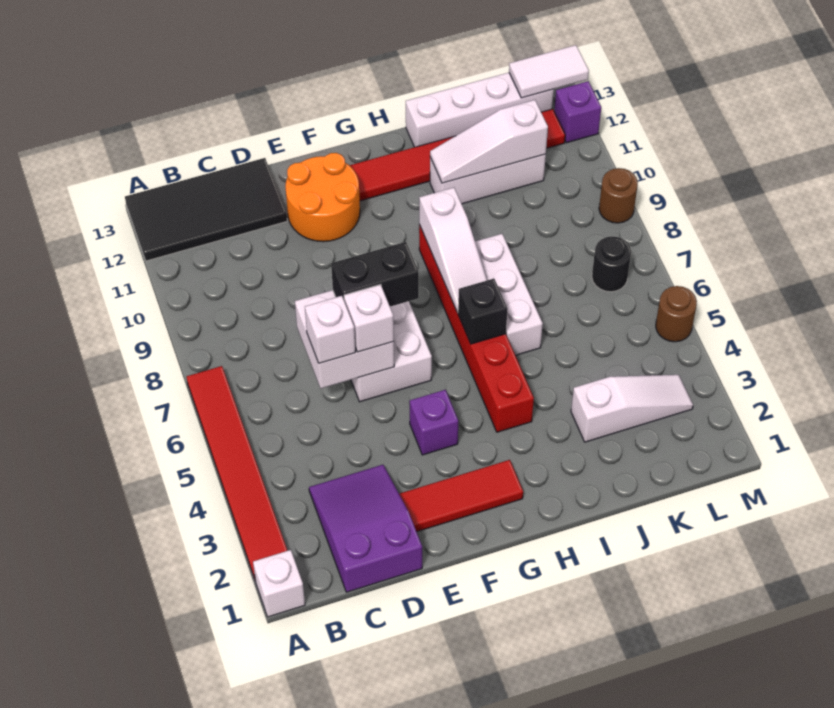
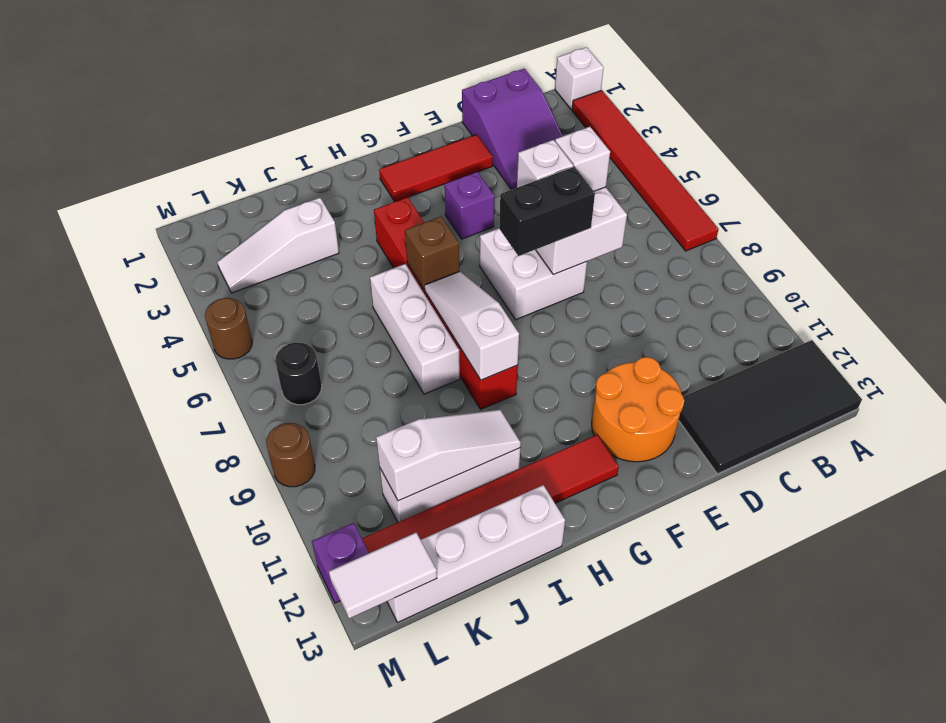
black brick H6 level 2 -> brown brick H6 level 2

